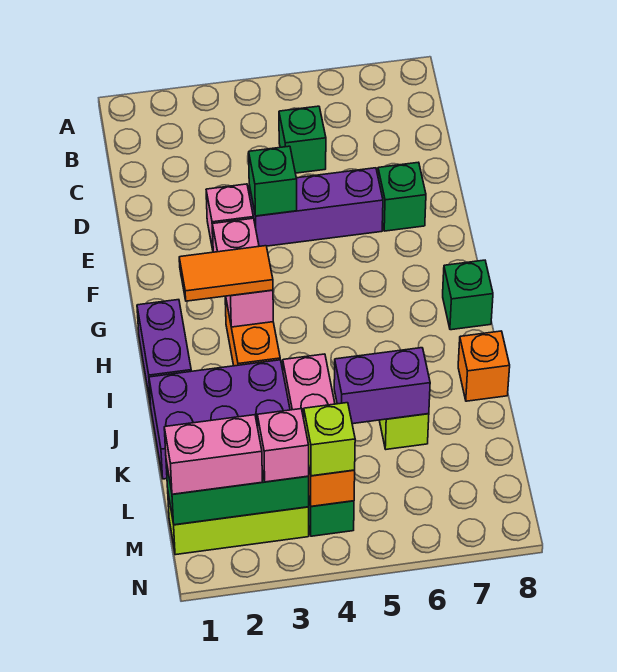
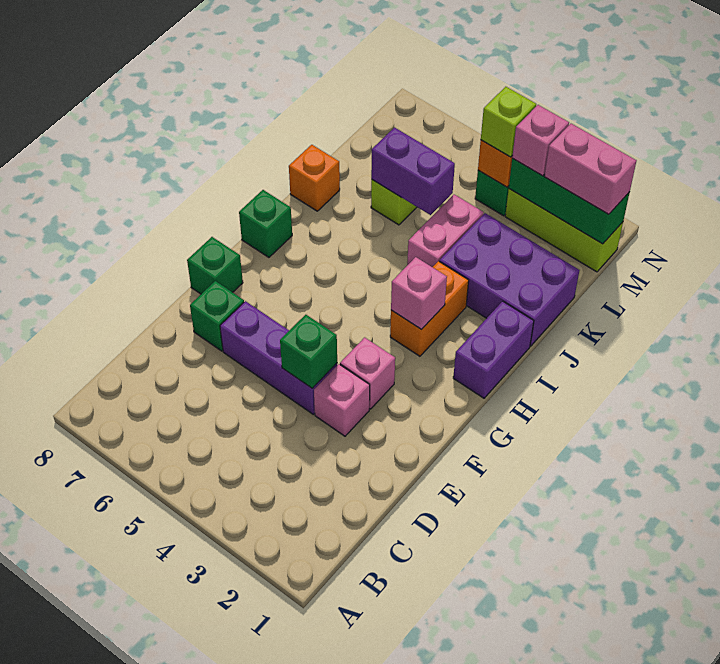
green brick C5 level 1 -> green brick F8 level 1
orange tile H2:H3 level 3 -> none

